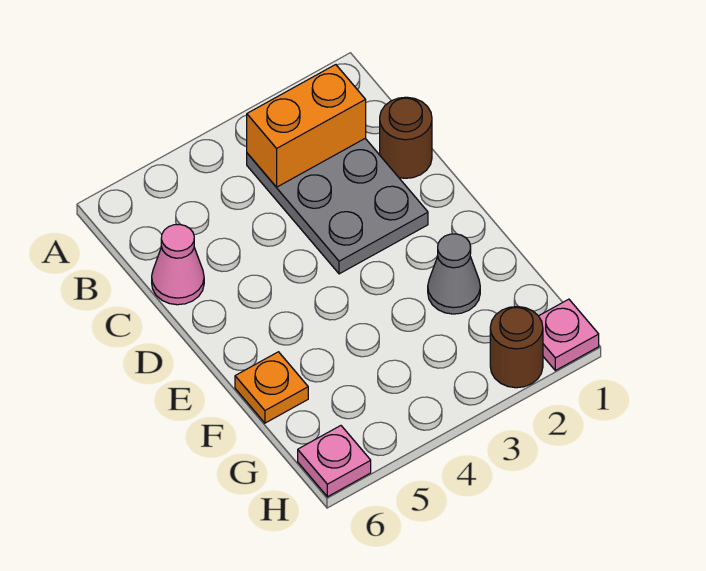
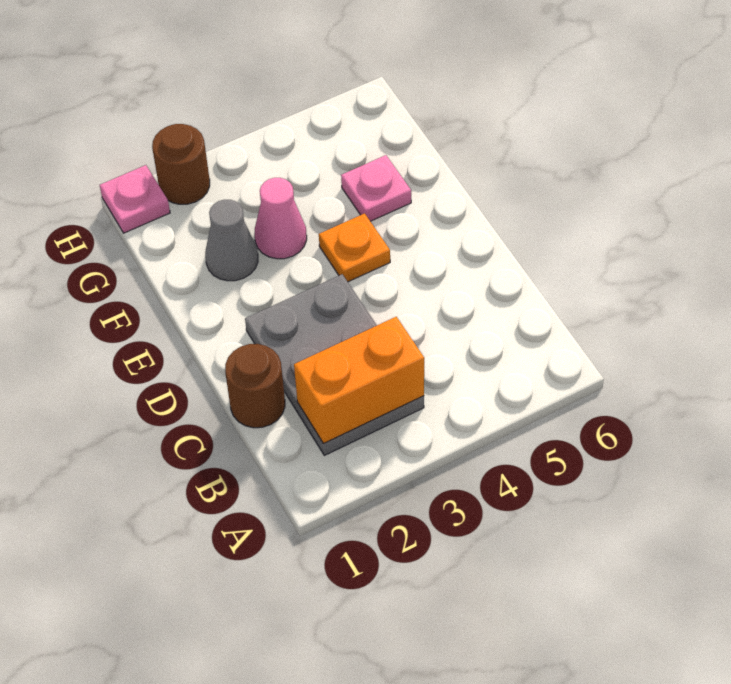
pink cone C6 level 1 -> pink cone F3 level 1
orange plate F6 level 1 -> orange plate E4 level 1
pink plate H6 level 1 -> pink plate F5 level 1

